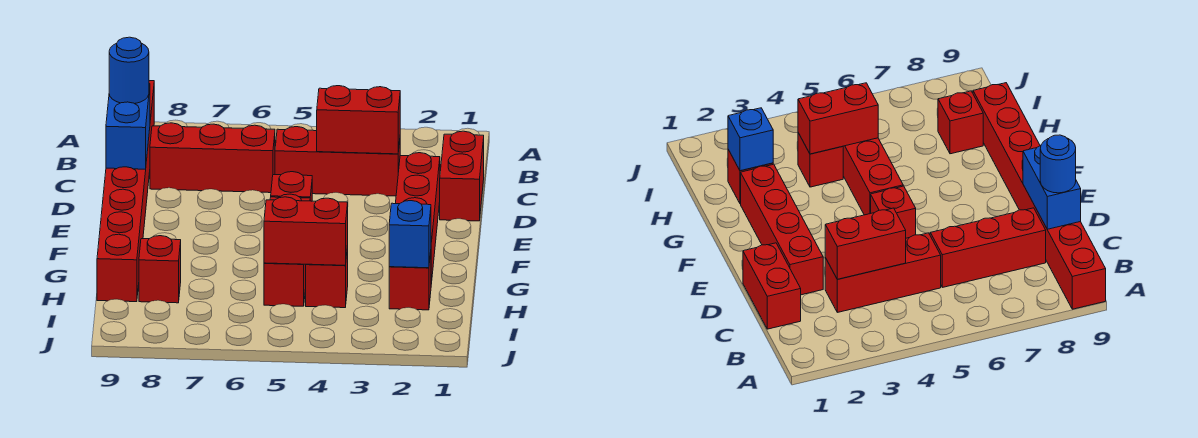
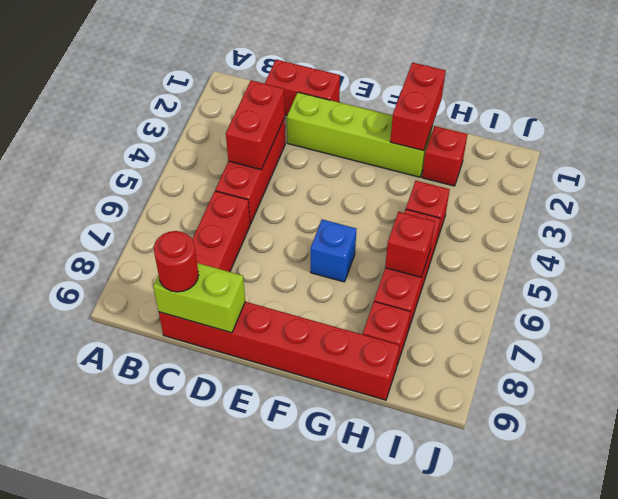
red brick A9:H9 level 1 -> red brick C9:H9 level 1
blue brick C9:D9 level 2 -> lime brick C9:D9 level 2
blue round brick C9 level 3 -> red round brick C9 level 3
red brick D2:G2 level 1 -> lime brick D2:G2 level 1
red brick E5 level 1 -> red brick H6 level 2
red brick F5:H5 level 1 -> red brick H5:H7 level 1
blue brick H2 level 2 -> blue brick F6 level 1
red brick H4:H5 level 2 -> red brick G1:G2 level 2

